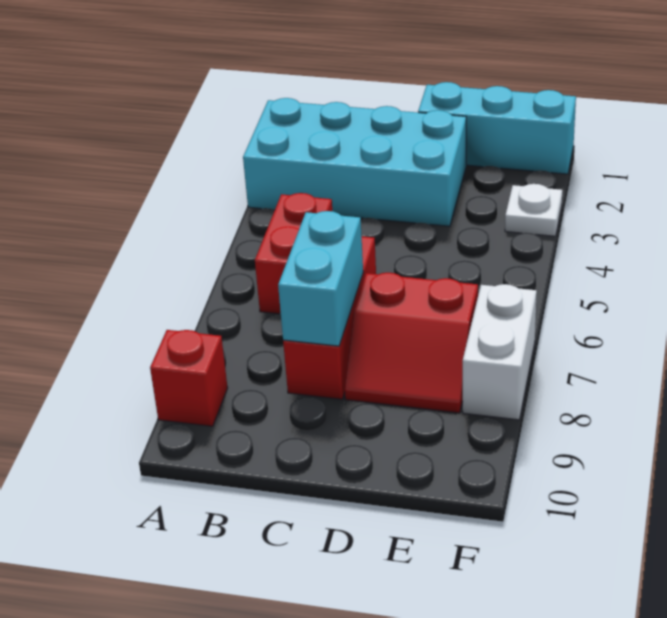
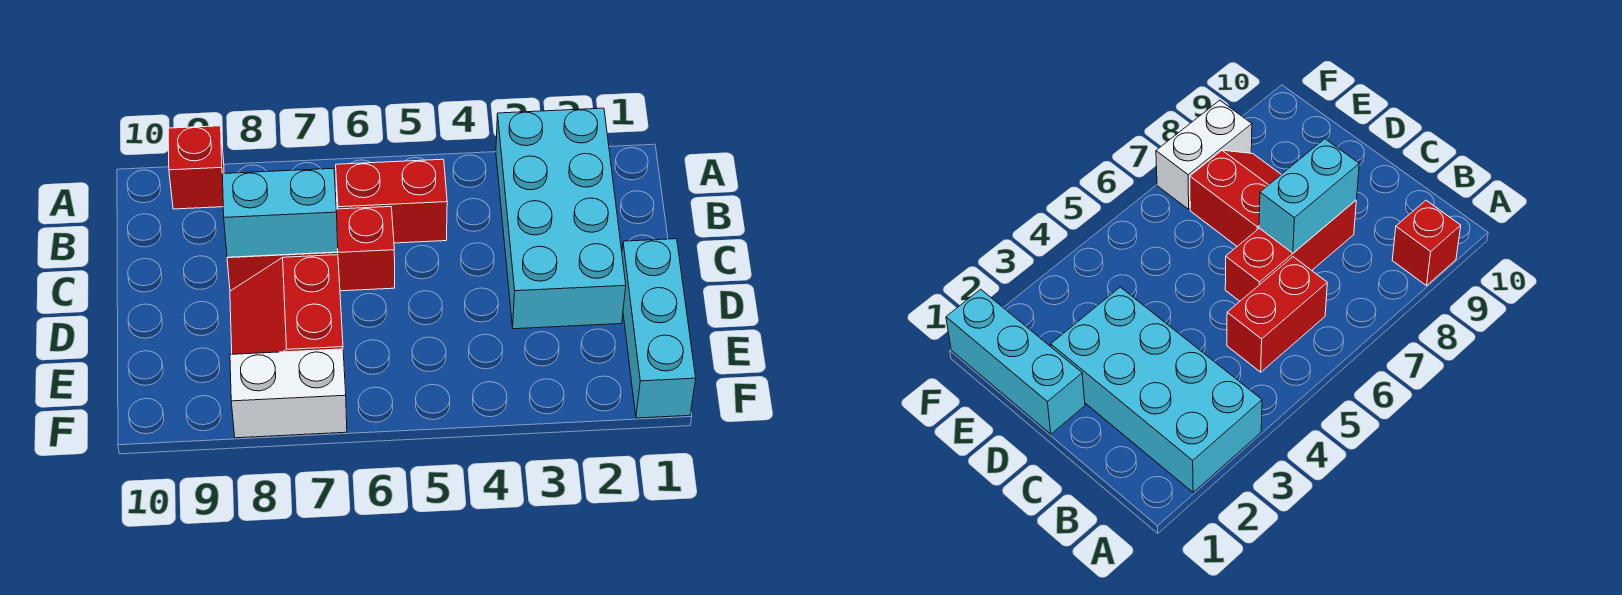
white plate F3 level 1 -> none

